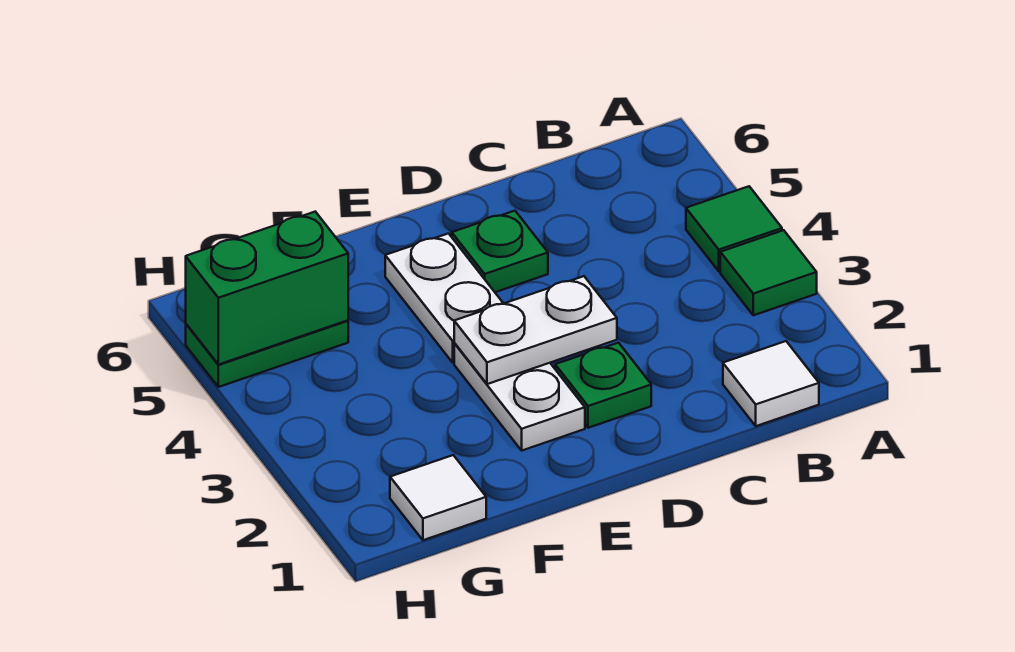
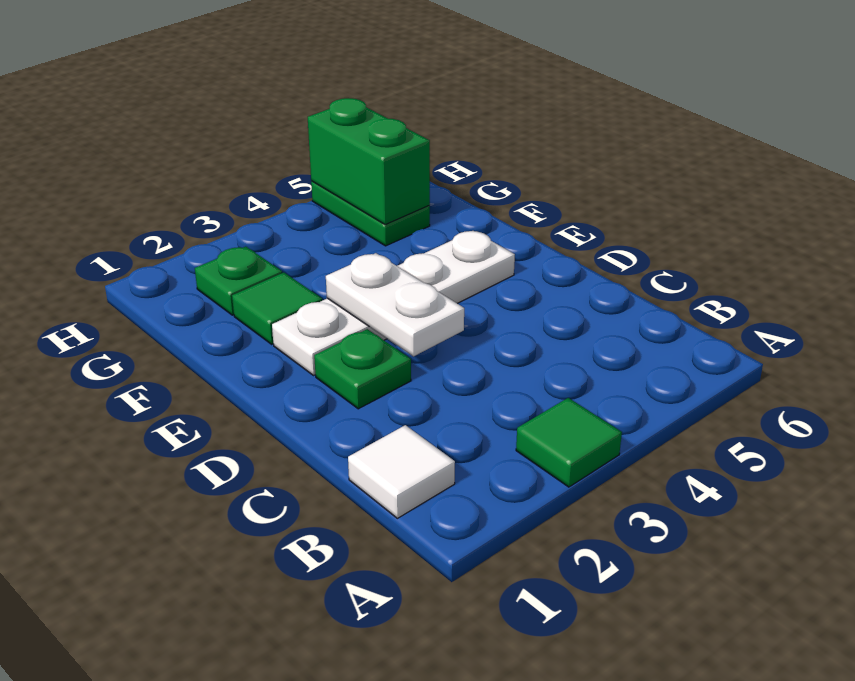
green tile A4 level 1 -> green tile F2 level 1
green plate D5 level 1 -> green plate G2 level 1
white tile G1 level 1 -> none

